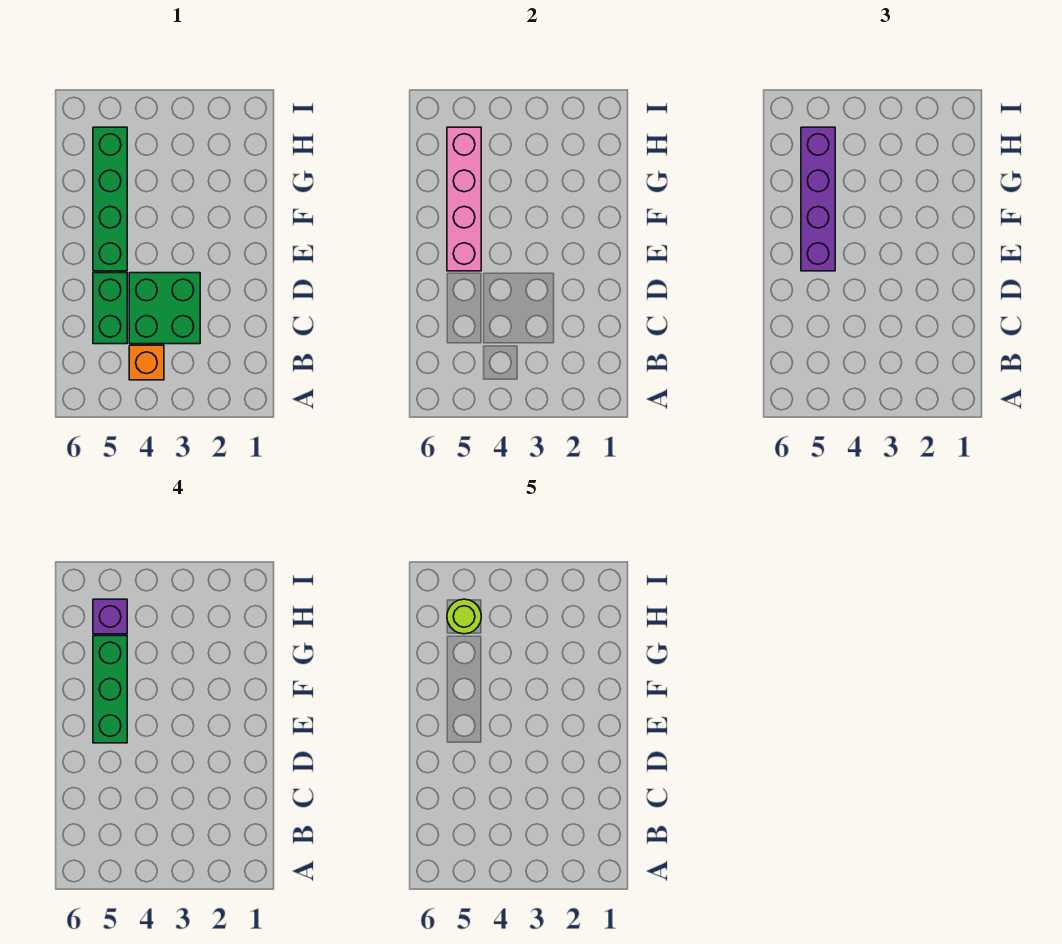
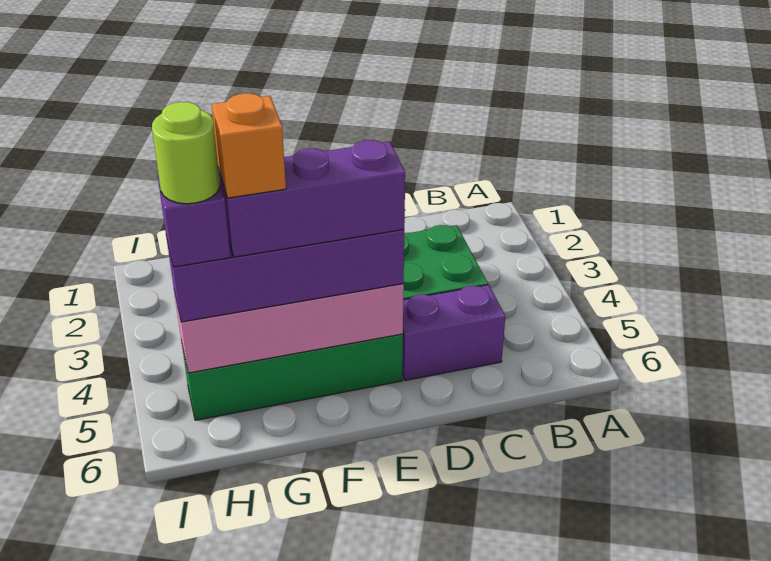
orange brick B4 level 1 -> orange brick G5 level 5
green brick C5:D5 level 1 -> purple brick C5:D5 level 1
green brick E5:G5 level 4 -> purple brick E5:G5 level 4

